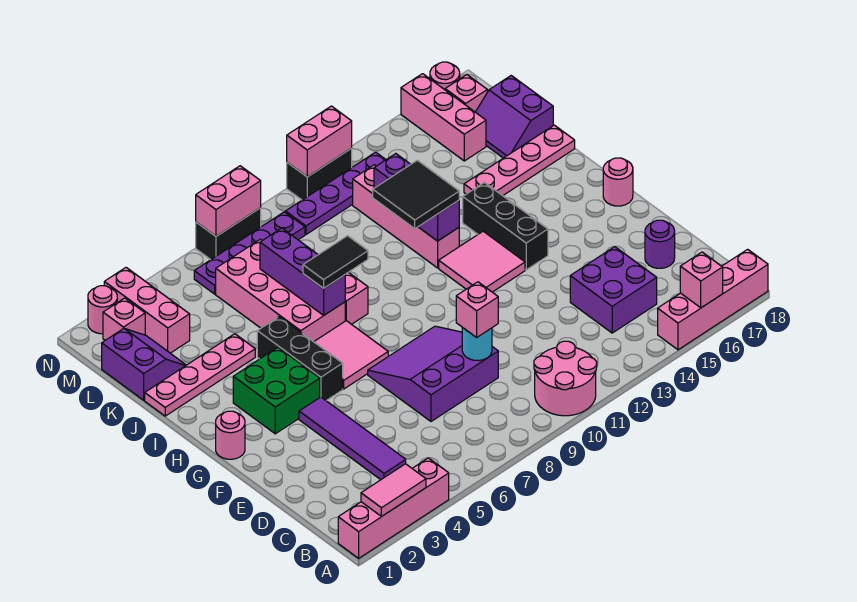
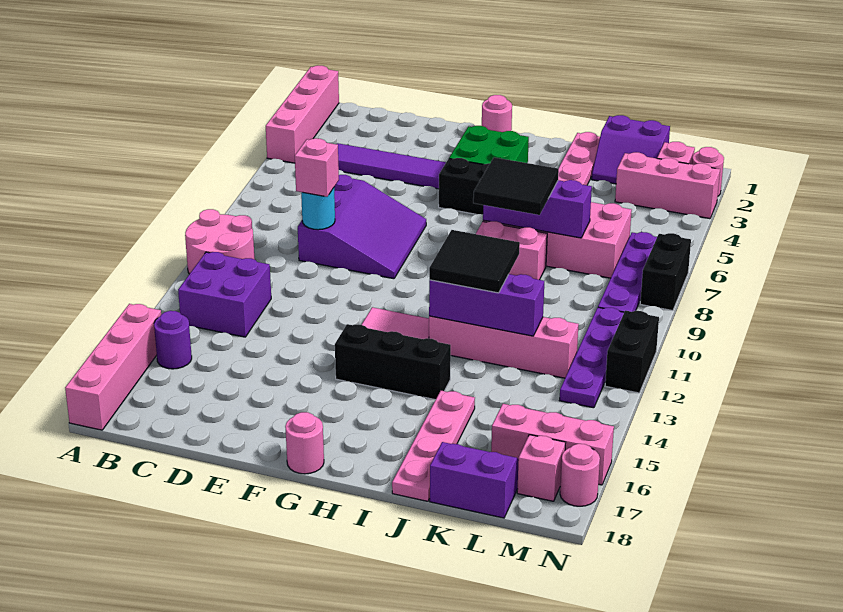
pink tile A2:A3 level 2 -> none
pink brick A16 level 2 -> none
purple brick C14:D15 level 1 -> purple brick B12:C13 level 1
purple round brick D17 level 1 -> purple round brick B15 level 1
pink tile G6:H7 level 1 -> none
black tile I7:I8 level 3 -> black tile I7:J8 level 3
pink brick N7:N8 level 2 -> none
pink brick N11:N12 level 2 -> none

